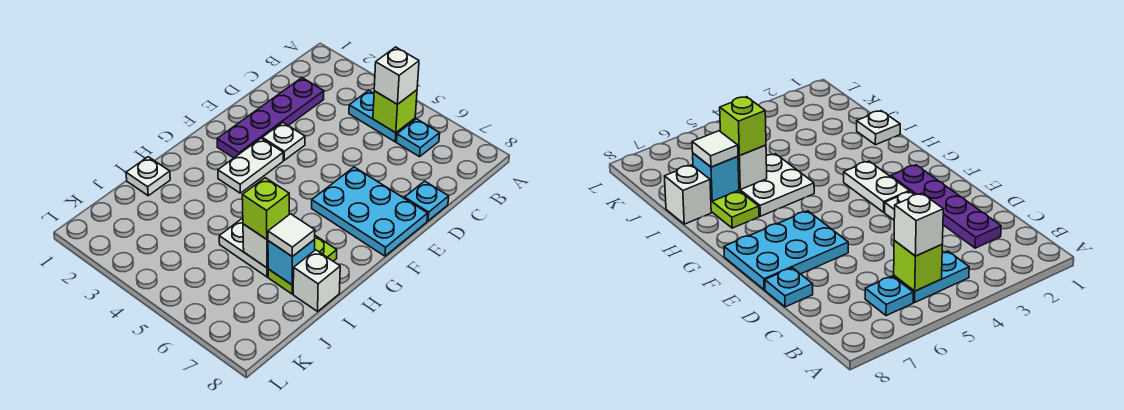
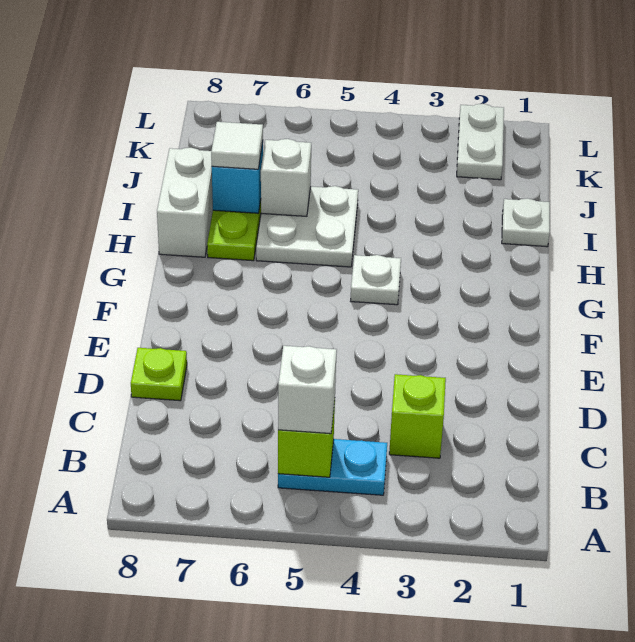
cyan plate B6 level 1 -> none
purple plate C2:F2 level 1 -> none
cyan plate D8 level 1 -> lime plate D8 level 1
white plate E3 level 1 -> white plate G4 level 1
cyan plate E6:F8 level 1 -> none
white plate F3:G3 level 1 -> white plate K2:L2 level 1
lime brick I6 level 3 -> lime brick C3 level 1
white brick I8 level 1 -> white brick H8:I8 level 1

